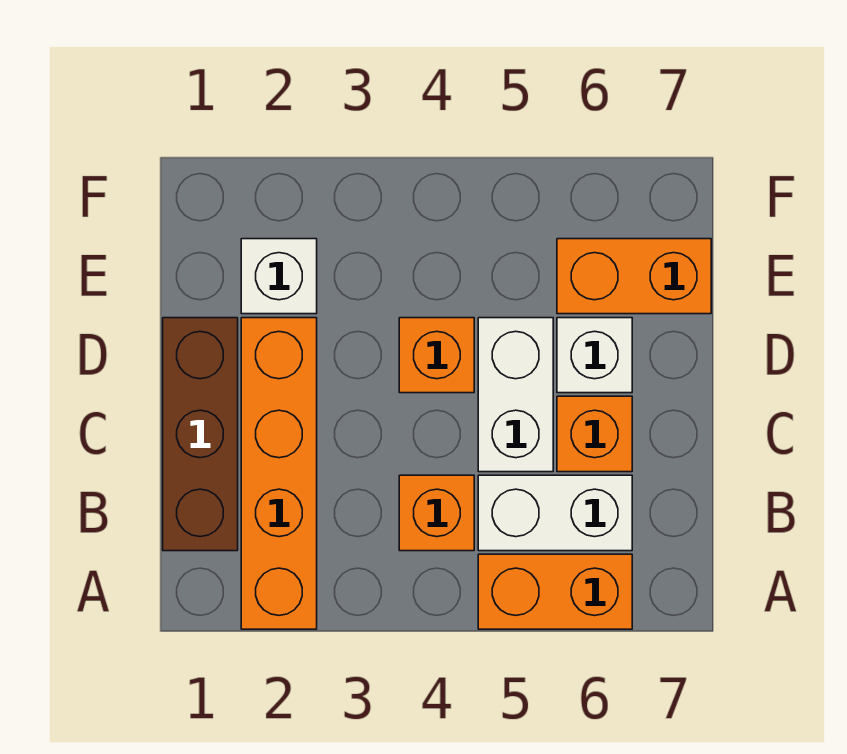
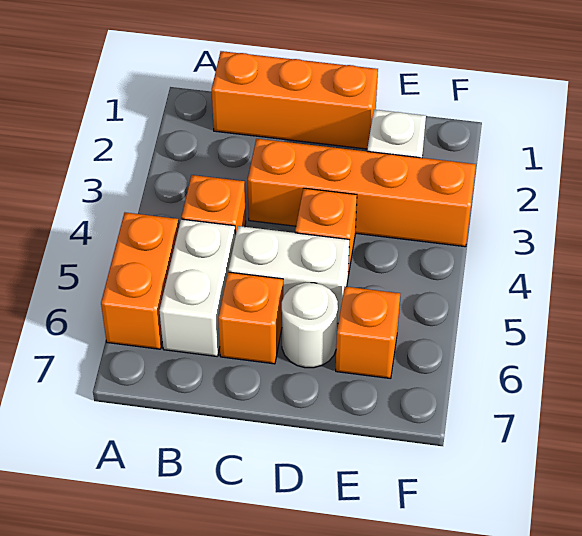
orange brick A2:D2 level 1 -> orange brick C3:F3 level 1
brown brick B1:D1 level 1 -> orange brick B1:D1 level 1
white brick D6 level 1 -> white round brick D6 level 1
orange brick E6:E7 level 1 -> orange brick E6 level 1

